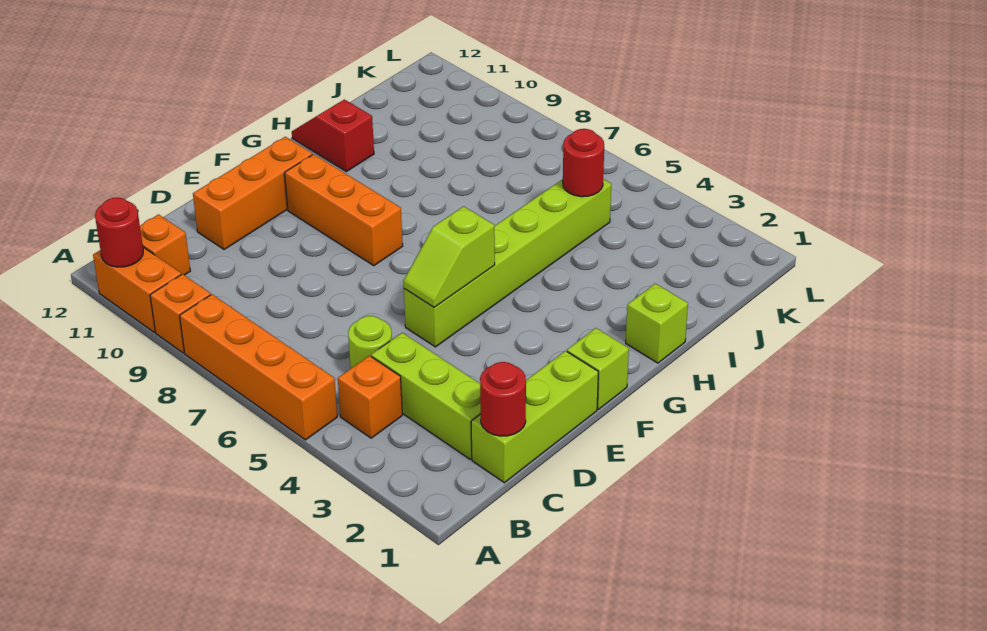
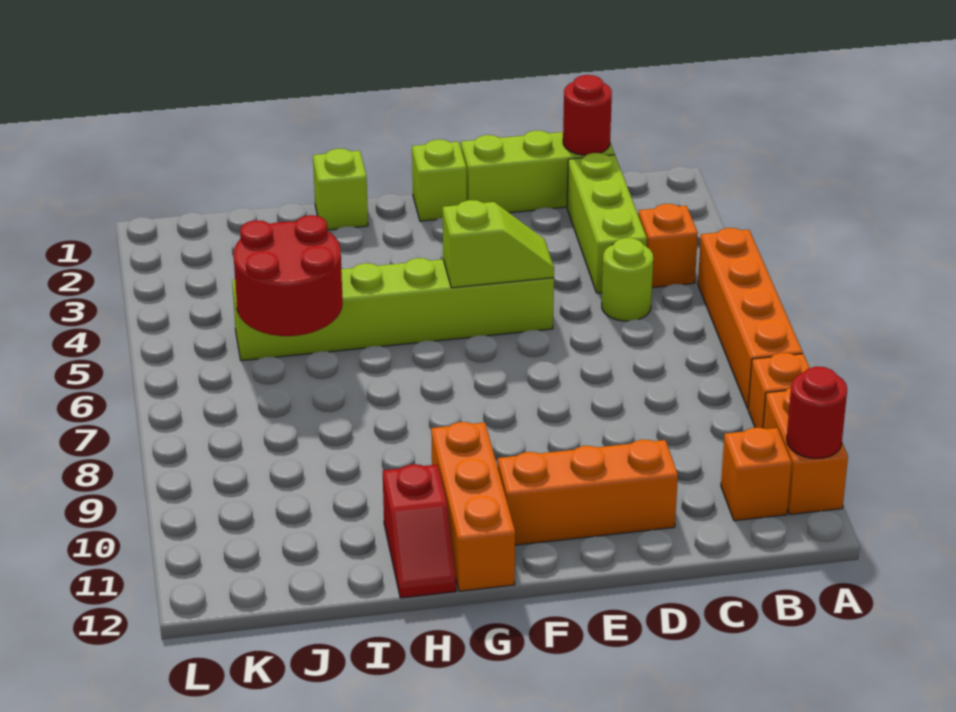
orange brick F8:F10 level 1 -> orange brick G10:G12 level 1
red round brick J5 level 2 -> red round brick I5:J6 level 2

